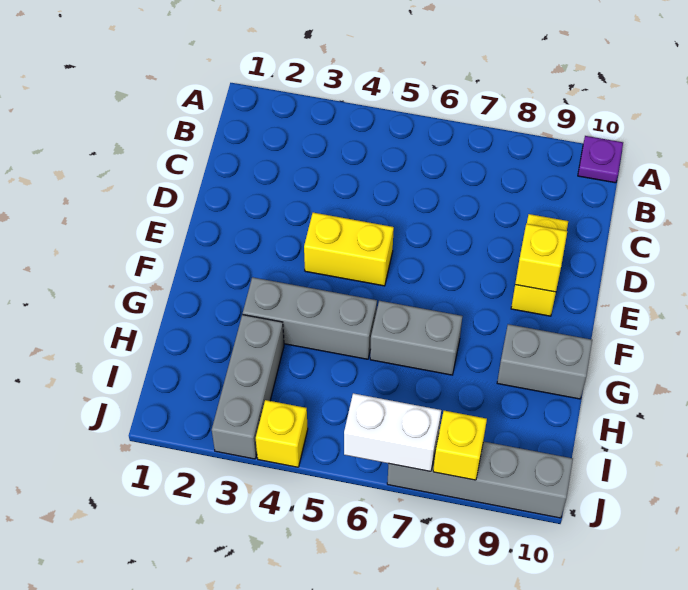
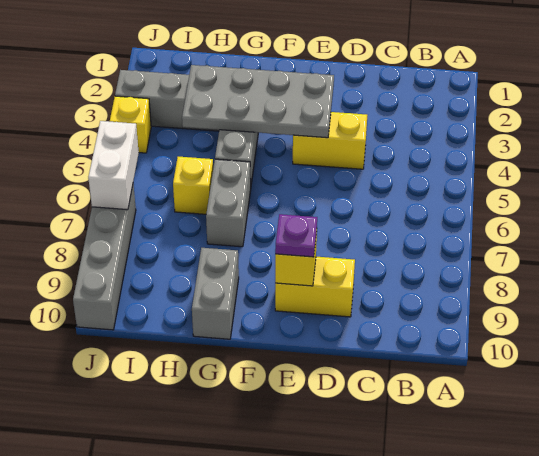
purple plate A10 level 1 -> purple plate E9 level 3
none -> grey plate E3:H4 level 2
yellow brick E4:E5 level 1 -> yellow brick D4:E4 level 1
yellow brick J8 level 2 -> yellow brick H6 level 1

